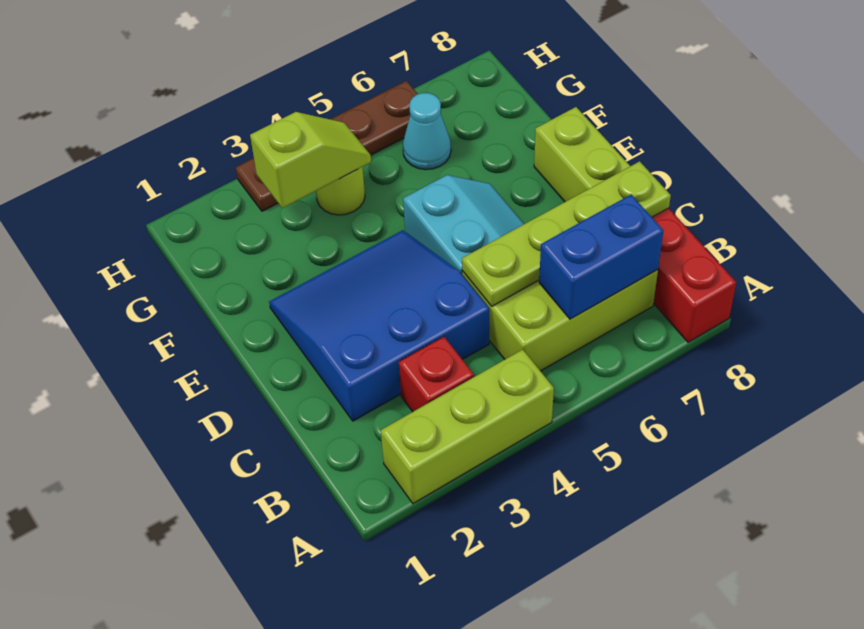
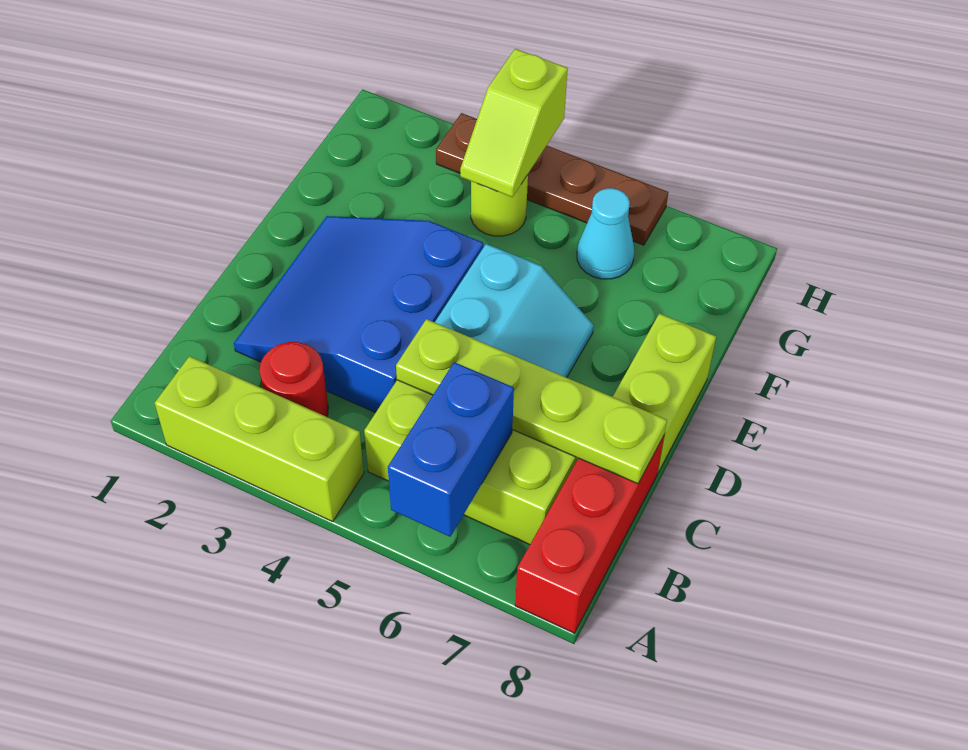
red brick B3 level 1 -> red round brick B3 level 1
blue brick B6:B7 level 2 -> blue brick A6:B6 level 2
blue slope C2:E4 level 1 top C -> blue slope C2:E4 level 1 top 4
lime slope G3:G4 level 2 top 3 -> lime slope G4:H4 level 2 top H

